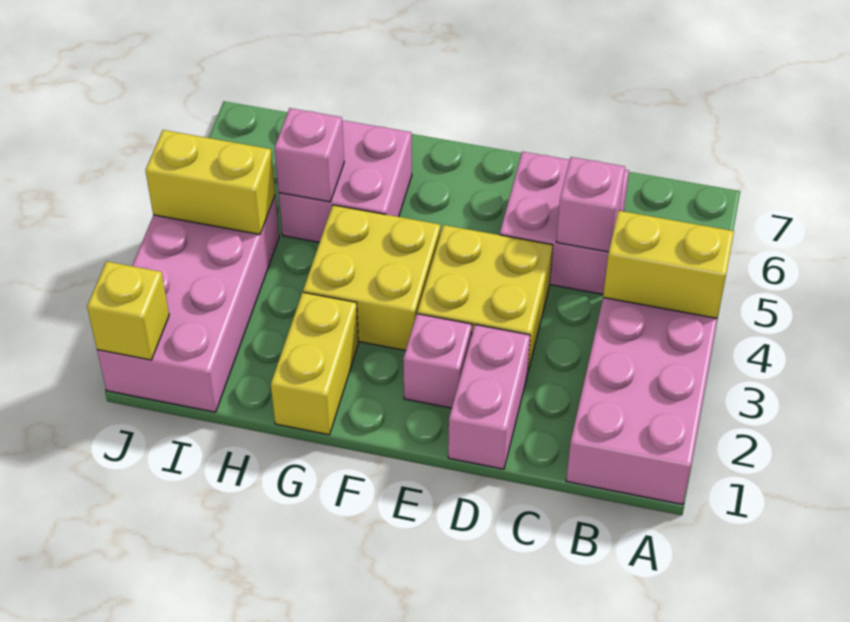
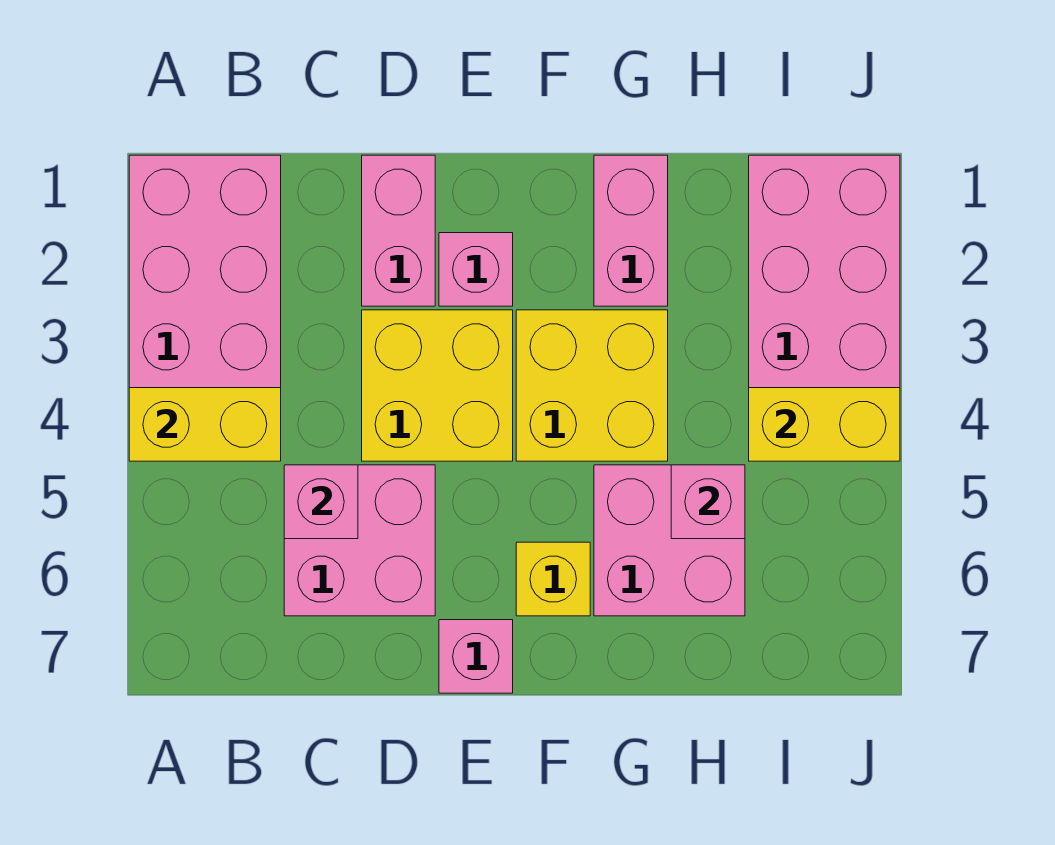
none -> pink brick E7 level 1
yellow brick G1:G2 level 1 -> pink brick G1:G2 level 1
yellow brick J1 level 2 -> yellow brick F6 level 1

